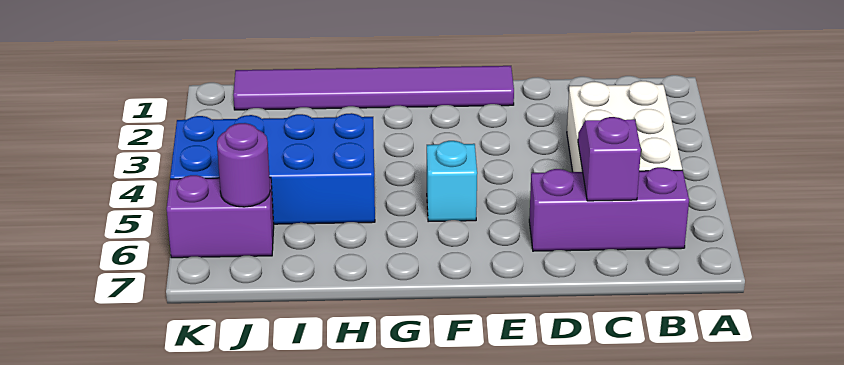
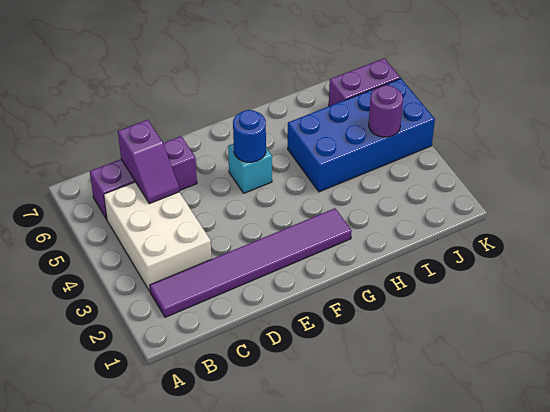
purple tile E1:J1 level 1 -> purple tile B2:G2 level 1
none -> blue round brick F5 level 2
purple round brick J6 level 2 -> purple round brick J4 level 2

